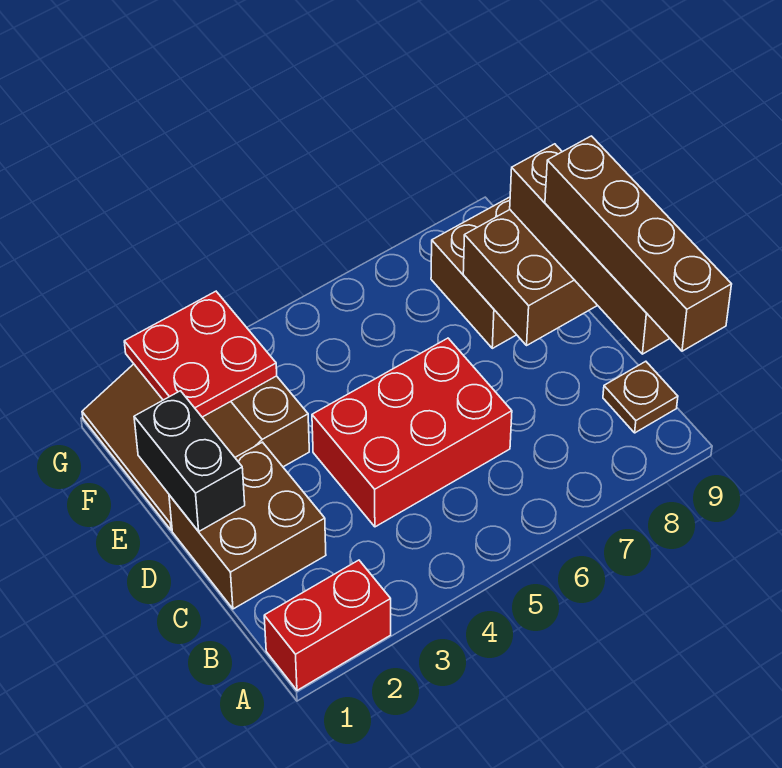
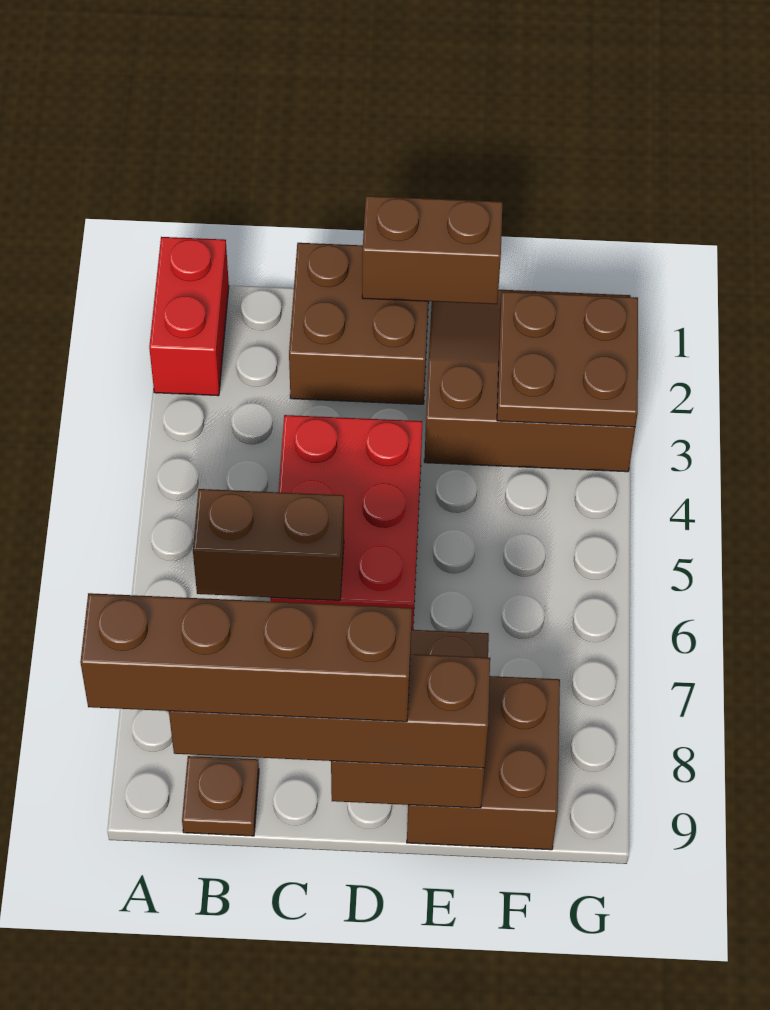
none -> brown brick B6:C6 level 2
black brick D1:E1 level 2 -> brown brick D1:E1 level 2
red plate F2:G3 level 2 -> brown plate F2:G3 level 2

